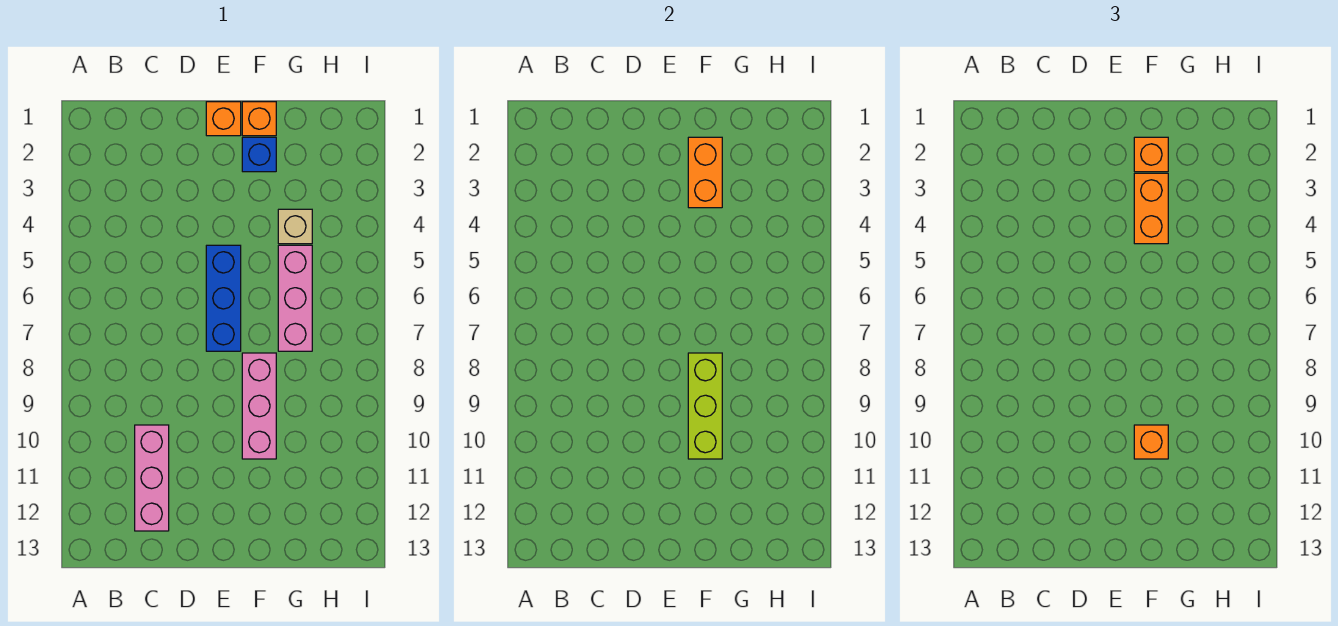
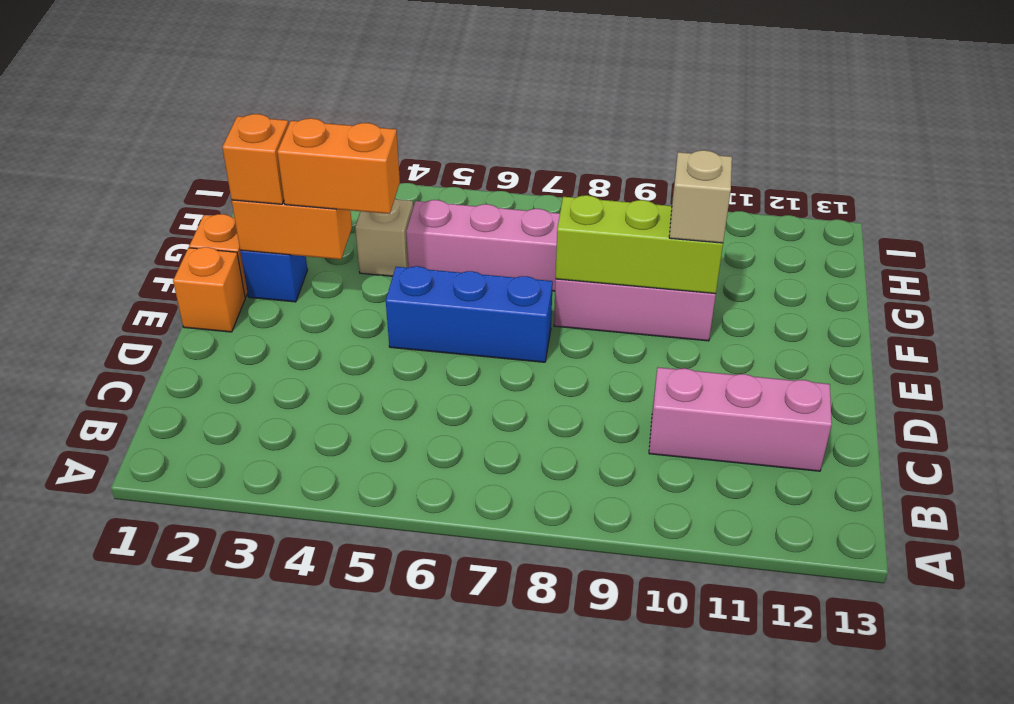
orange brick F10 level 3 -> tan brick F10 level 3

